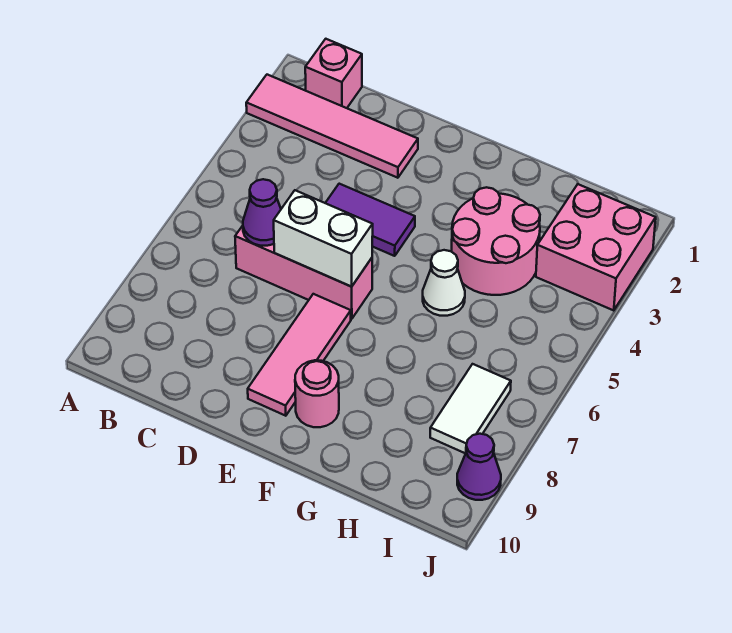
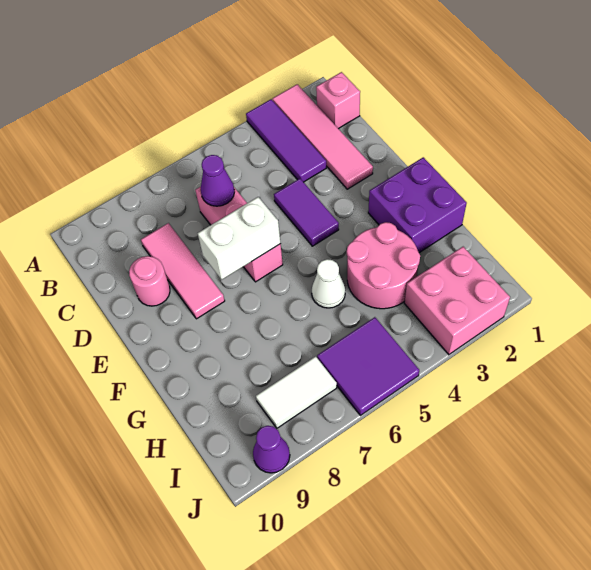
none -> purple tile A3:C3 level 1
white brick D6:E6 level 2 -> white brick E6:E7 level 2
pink tile E7:E9 level 1 -> pink tile C8:E8 level 1
none -> purple brick F1:G2 level 1
pink round brick F9 level 1 -> pink round brick D9 level 1
none -> purple tile I5:J6 level 1

